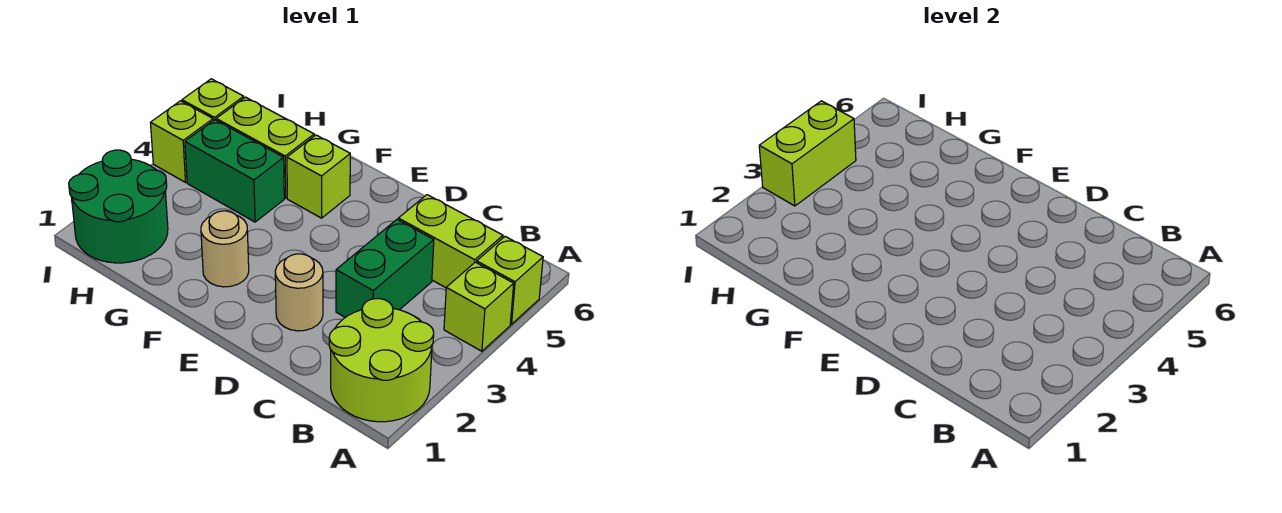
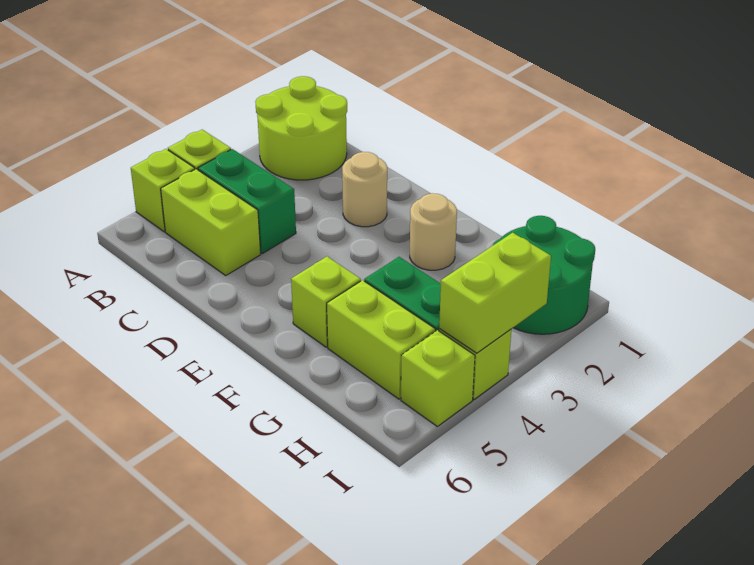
green brick C3:C4 level 1 -> green brick B4:C4 level 1

